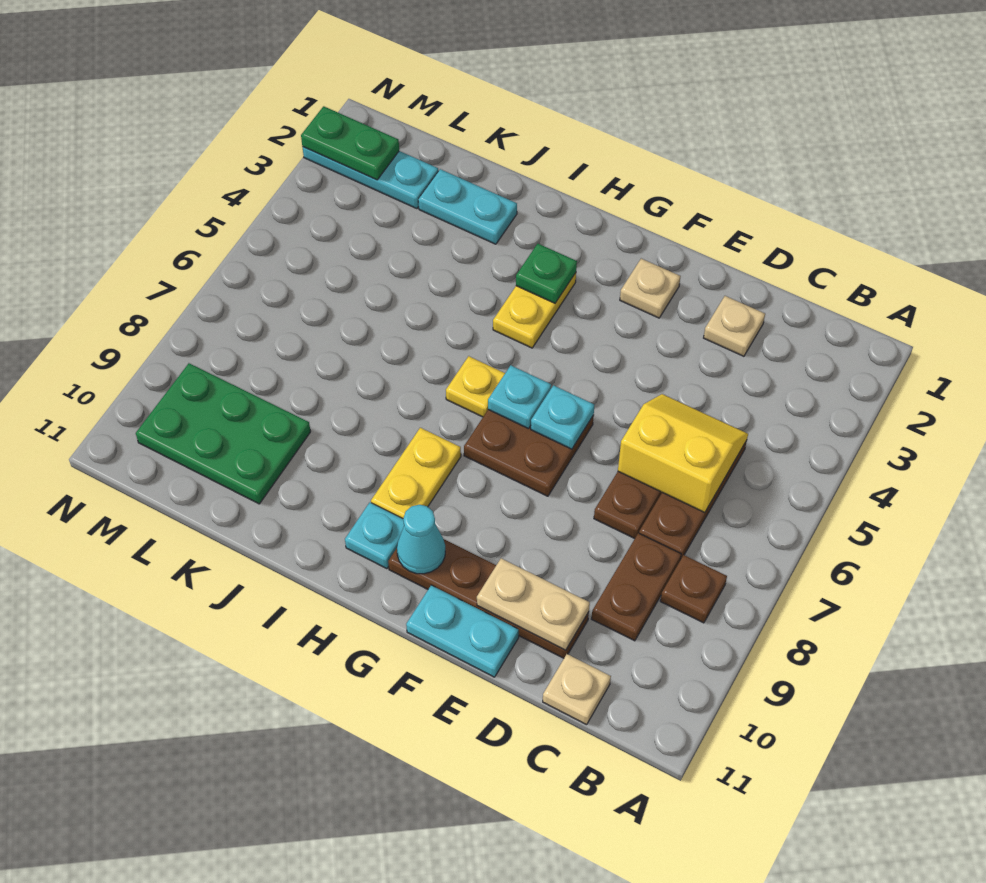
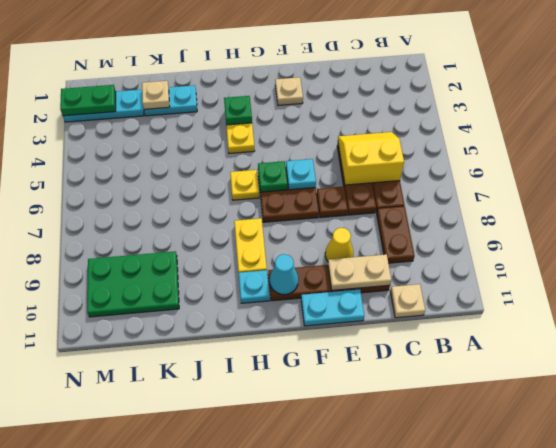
brown plate B8 level 1 -> brown plate E7 level 1
tan plate D2 level 1 -> tan plate K2 level 2
none -> yellow cone E9 level 1
cyan plate G6 level 2 -> green plate G6 level 2

